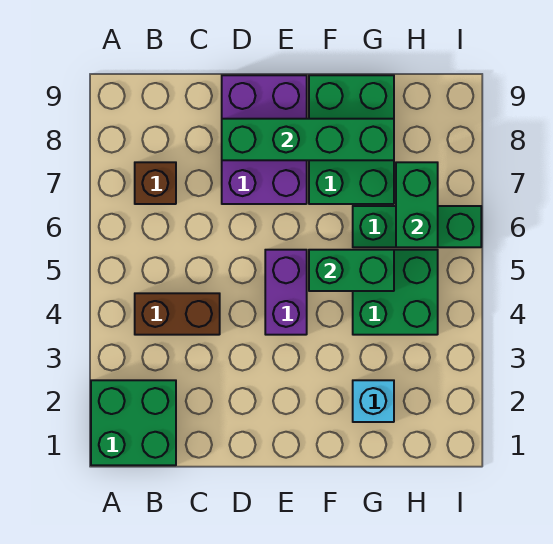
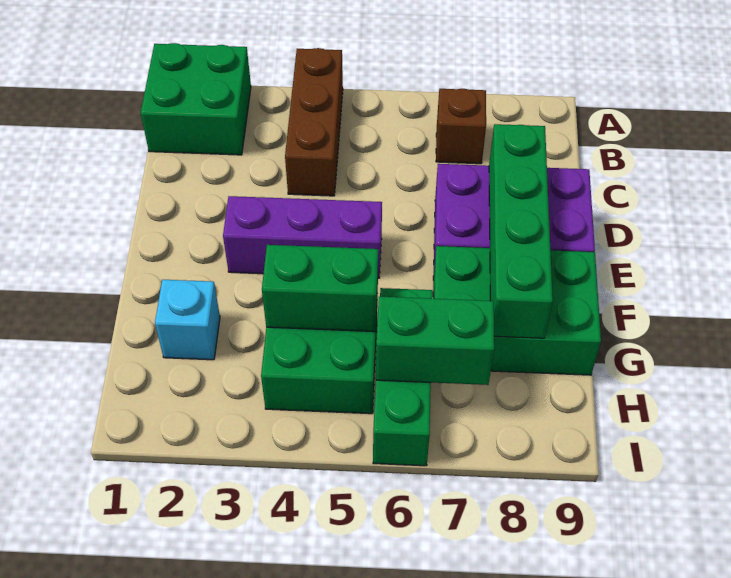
brown brick B4:C4 level 1 -> brown brick A4:C4 level 1
purple brick E4:E5 level 1 -> purple brick E3:E5 level 1
green brick F5:G5 level 2 -> green brick G4:G5 level 2

